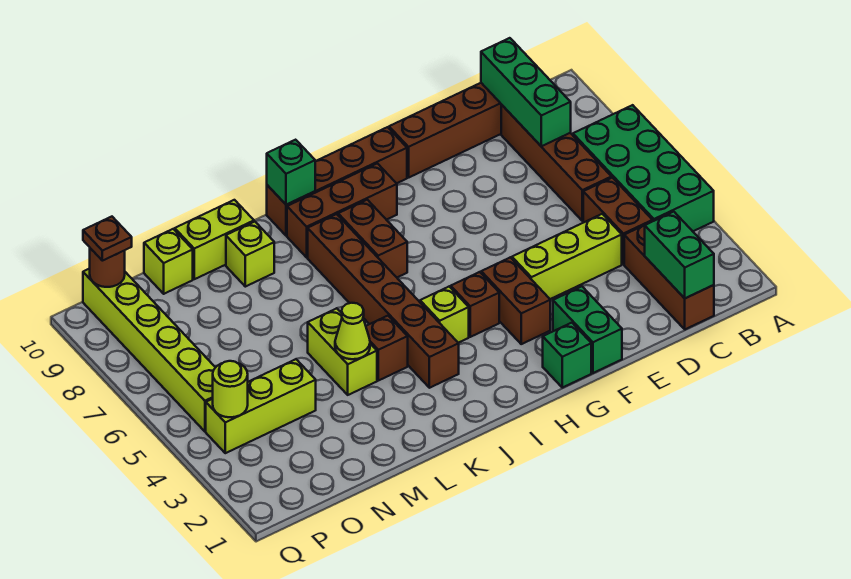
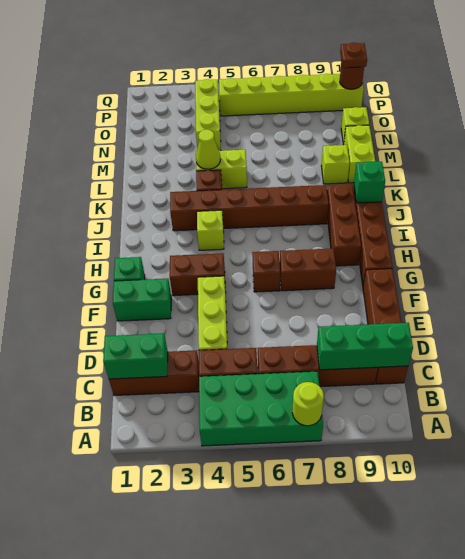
brown brick H4 level 1 -> brown brick G6 level 1
brown brick I7:I8 level 1 -> brown brick G7:G8 level 1
lime round brick P4 level 2 -> lime round brick A7 level 2

